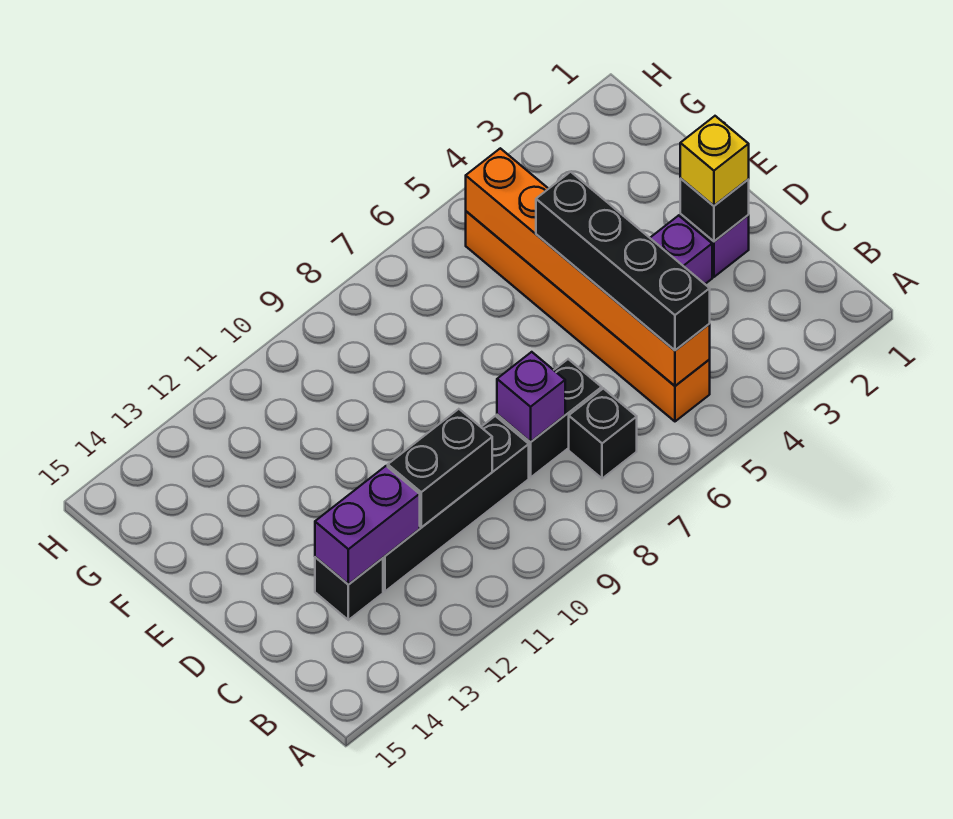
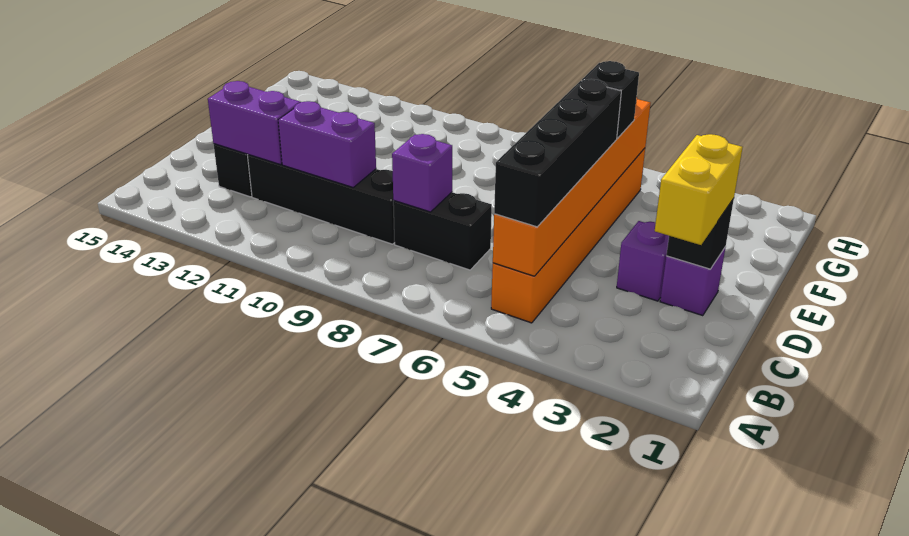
black brick B7 level 1 -> black brick F5 level 3
black brick C10:C11 level 2 -> purple brick C10:C11 level 2
yellow brick D2 level 3 -> yellow brick C2:D2 level 3

